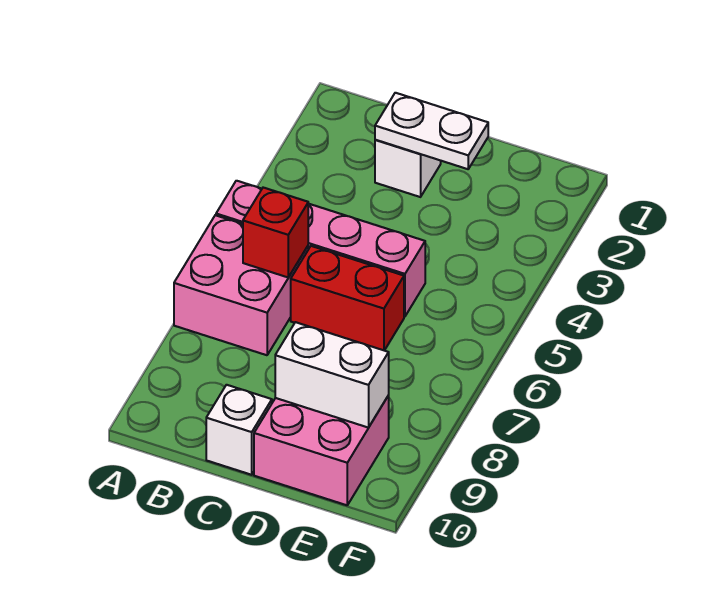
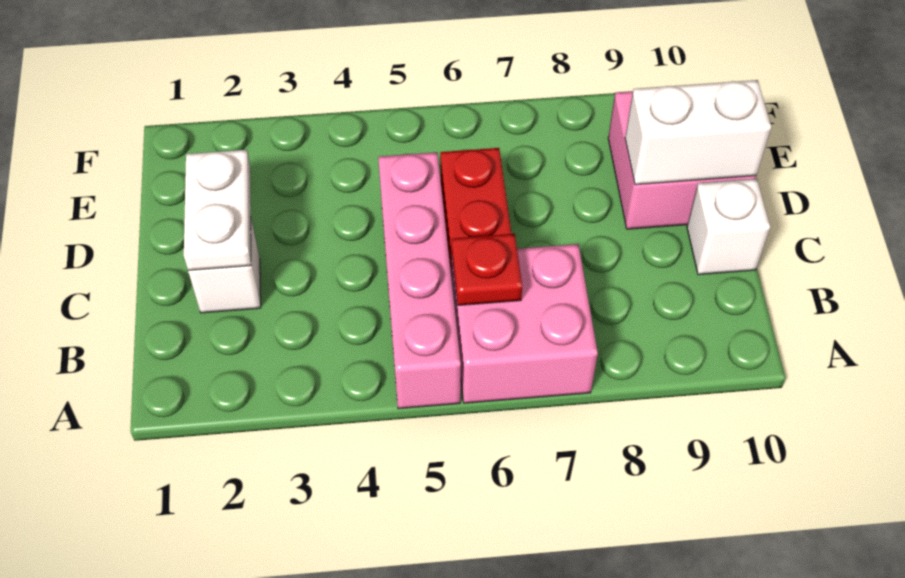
red brick B6 level 2 -> red plate B6 level 2
white brick D9:E9 level 2 -> white brick D9:D10 level 2

